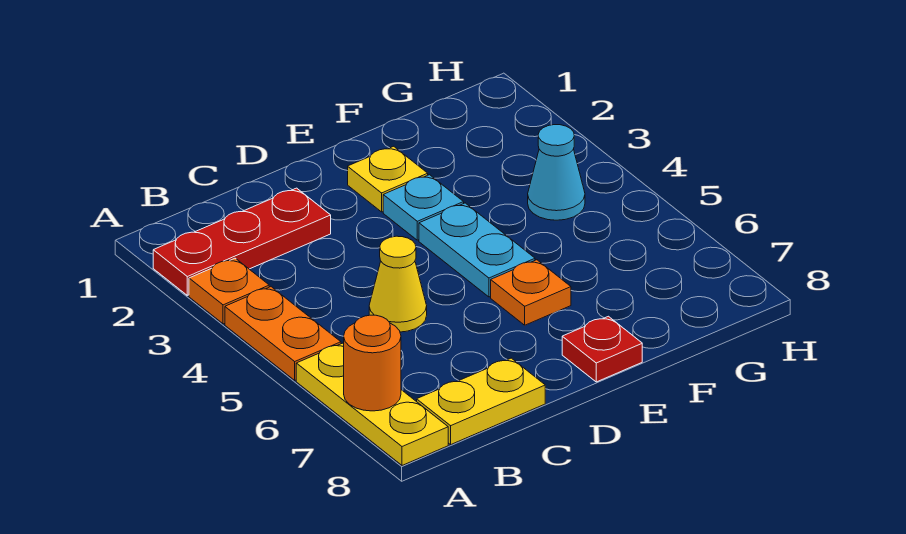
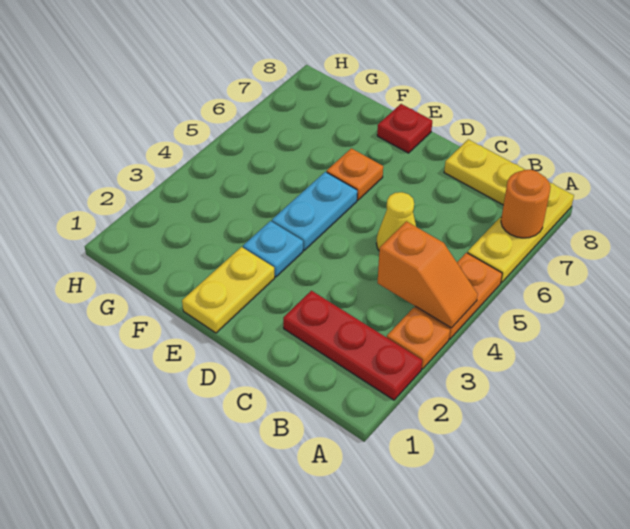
none -> orange slope A4:B4 level 2 top B
yellow plate E2 level 1 -> yellow plate E1:E2 level 1
cyan cone G4 level 1 -> none

